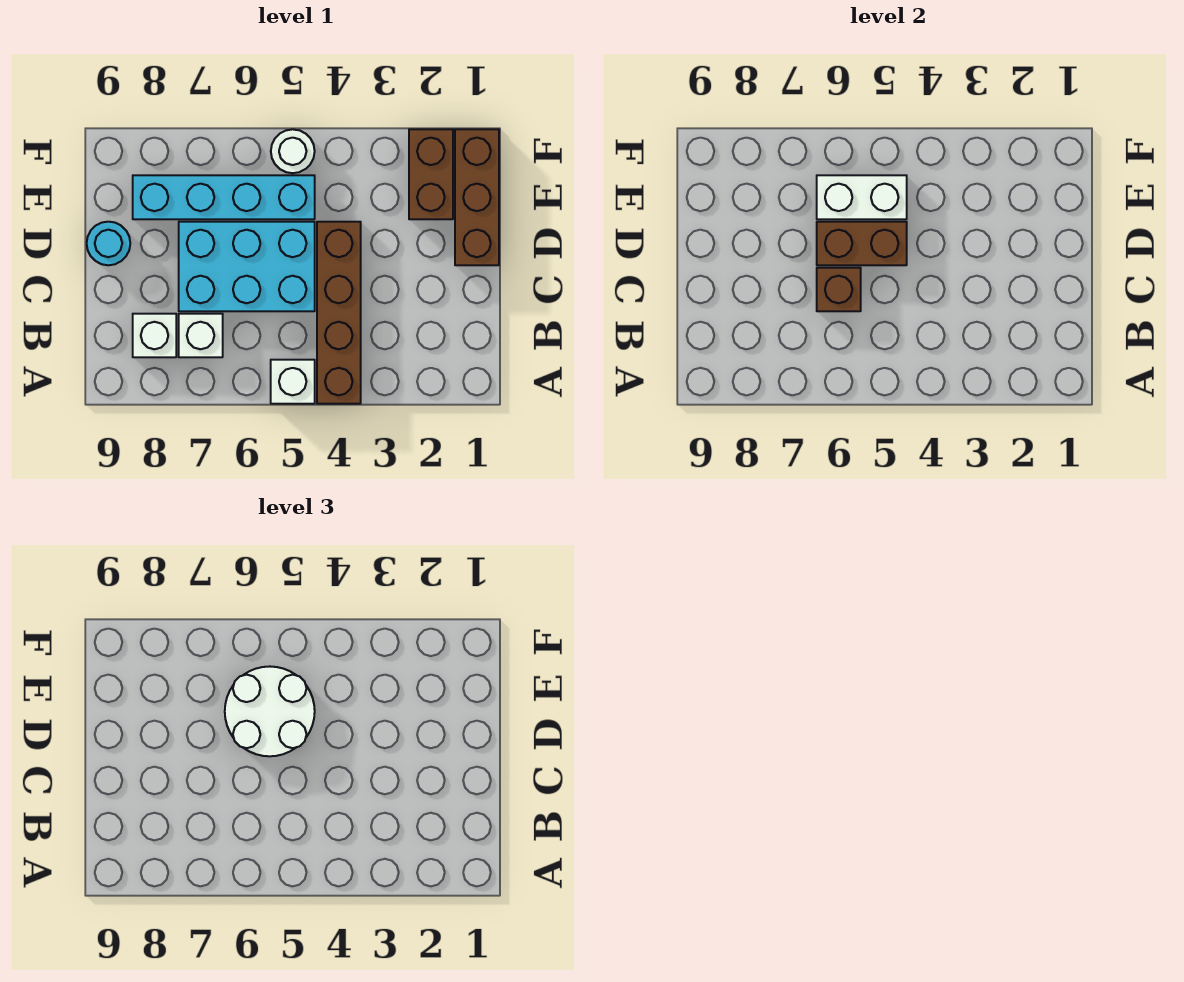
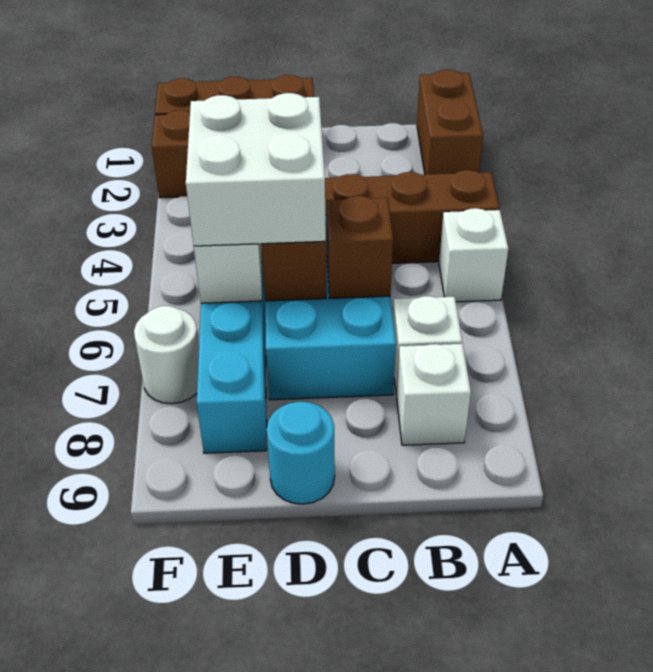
none -> brown brick A1:A2 level 1
white round brick D5:E6 level 3 -> white brick D5:E6 level 3
white round brick F5 level 1 -> white round brick F7 level 1

